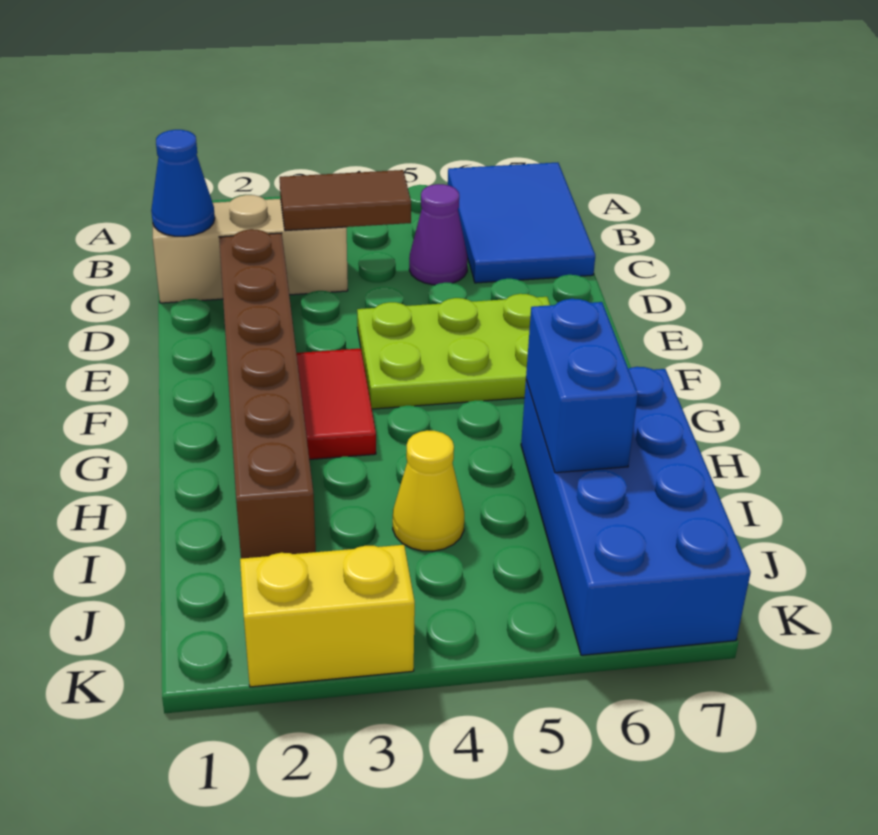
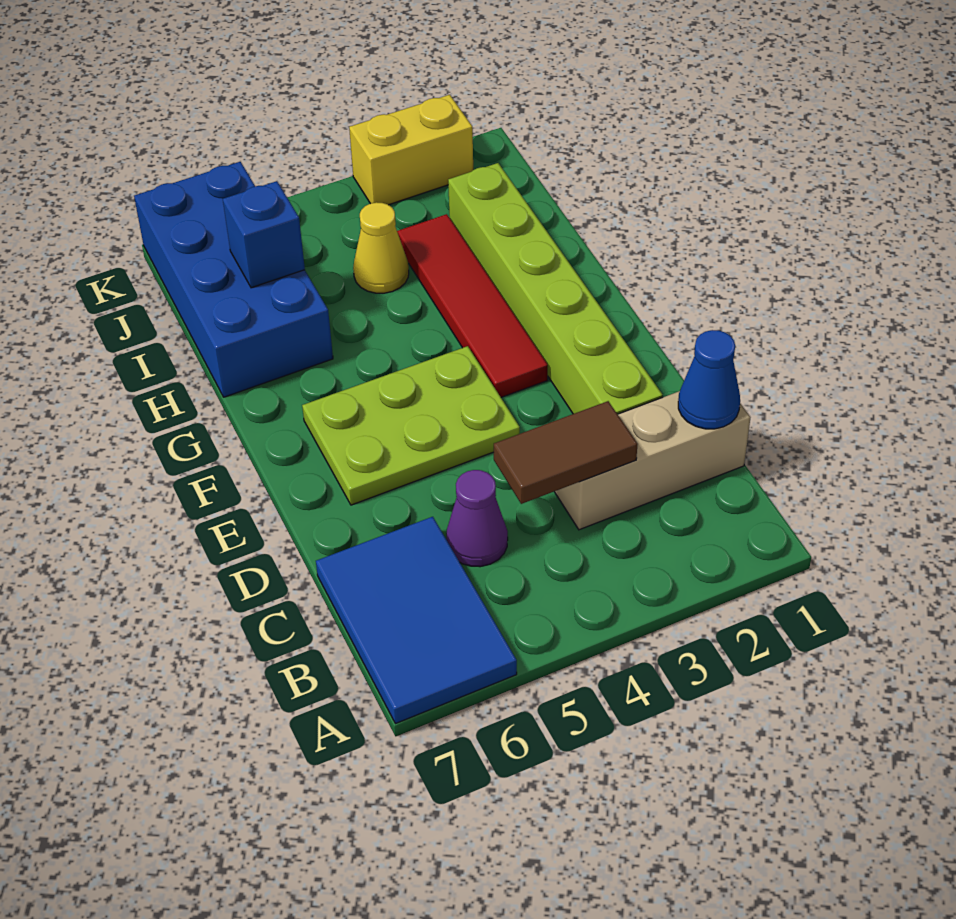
brown brick D2:I2 level 1 -> lime brick D2:I2 level 1
red tile F3:G3 level 1 -> red tile F3:I3 level 1
blue brick H6:I6 level 2 -> blue brick I6 level 2

